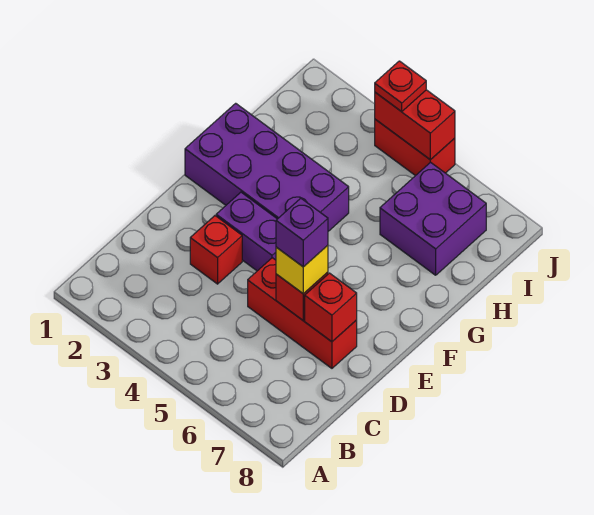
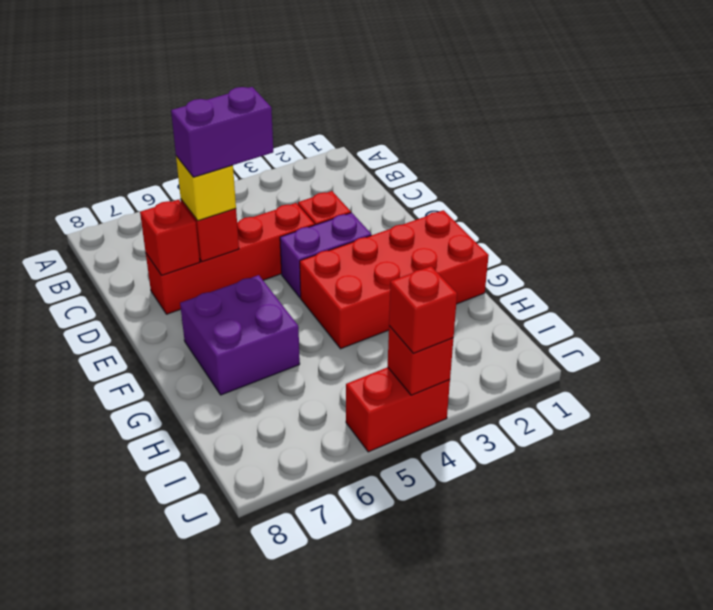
red brick D5:D7 level 1 -> red brick D4:D7 level 1
purple brick D6 level 4 -> purple brick D5:D6 level 4
purple brick F1:G4 level 1 -> red brick F1:G4 level 1
purple brick H6:I7 level 1 -> purple brick F6:G7 level 1
red brick J4:J5 level 2 -> red brick J4 level 2
red plate J4 level 3 -> red brick J4 level 3

